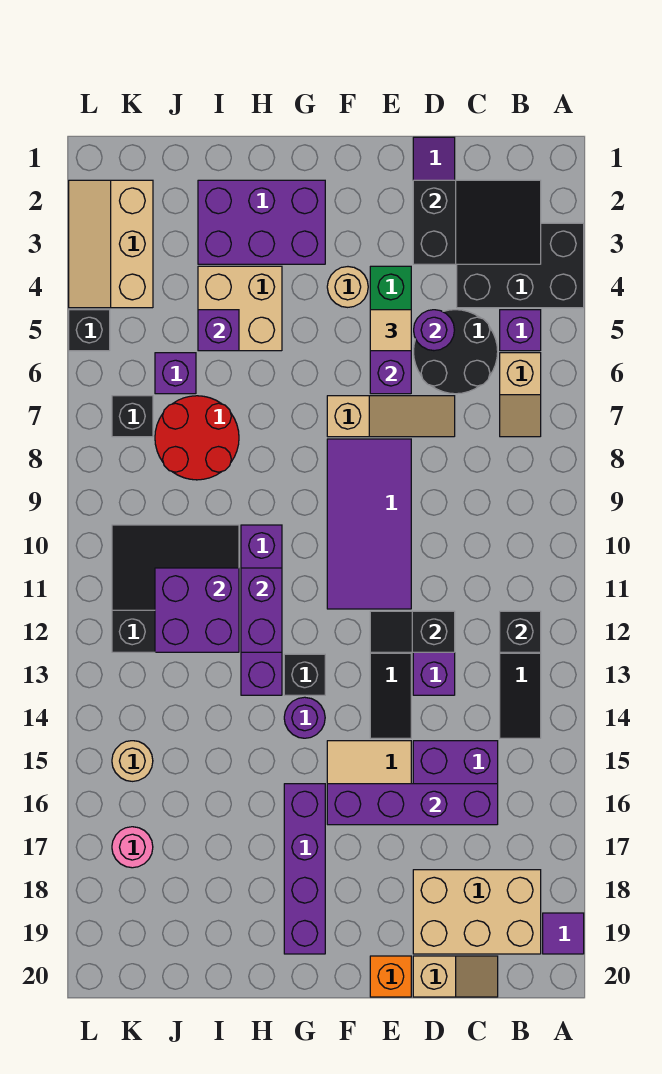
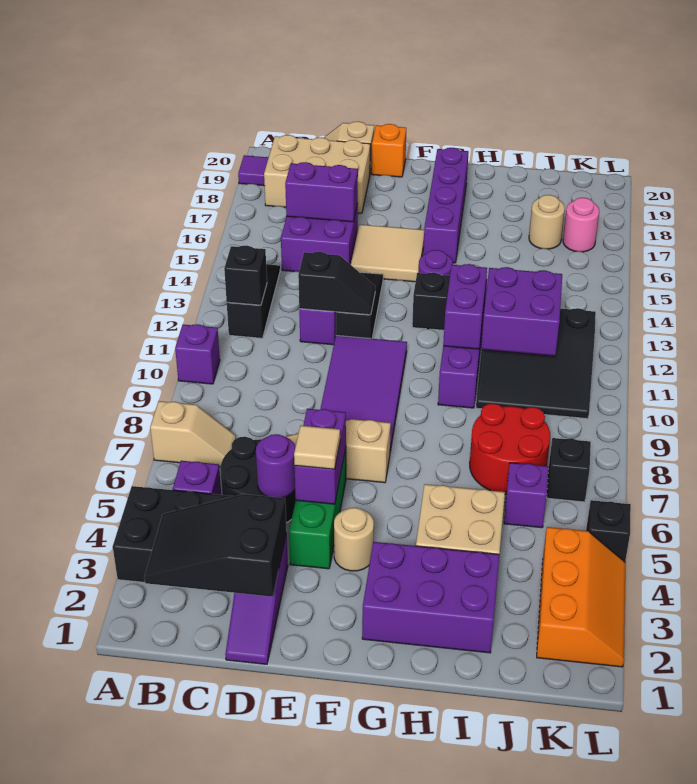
tan slope B6:B7 level 1 top 6 -> tan slope A7:B7 level 1 top A
purple brick C16:F16 level 2 -> purple brick C16:D16 level 2
purple brick I5 level 2 -> purple brick A10 level 1
tan slope K2:L4 level 1 top K -> orange slope K2:L4 level 1 top K
tan round brick K15 level 1 -> tan round brick J17 level 1

